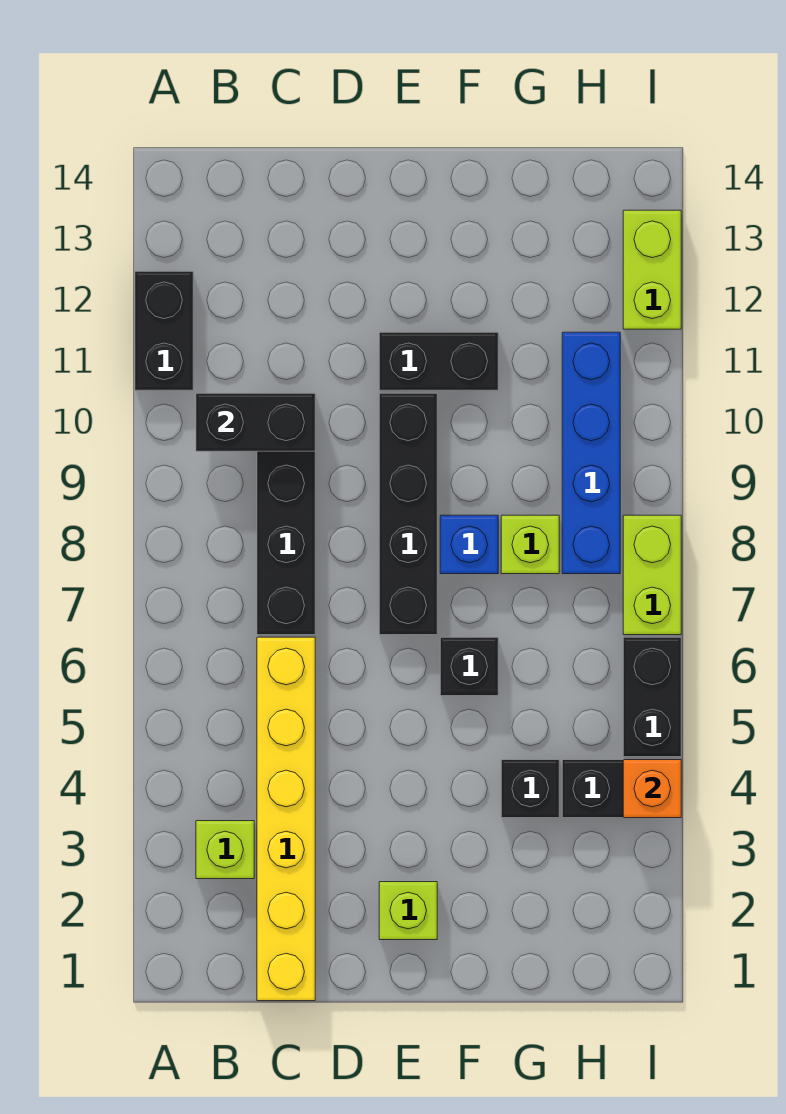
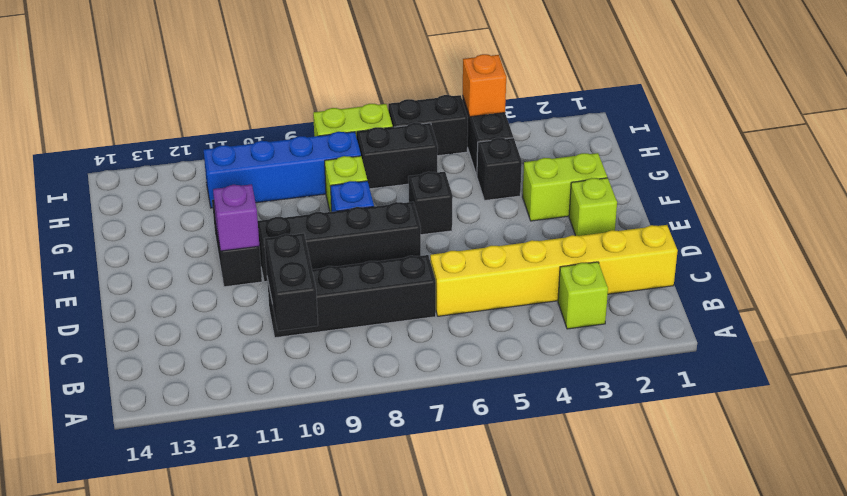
black brick A11:A12 level 1 -> black brick H6:H7 level 1
none -> purple brick E11 level 2
lime brick I12:I13 level 1 -> lime brick F2:F3 level 1

